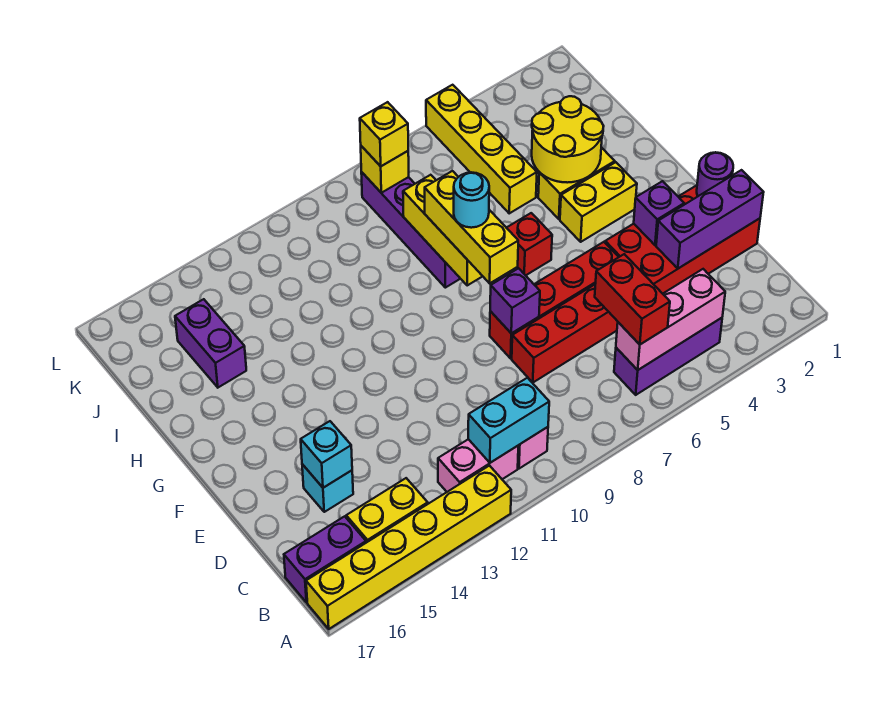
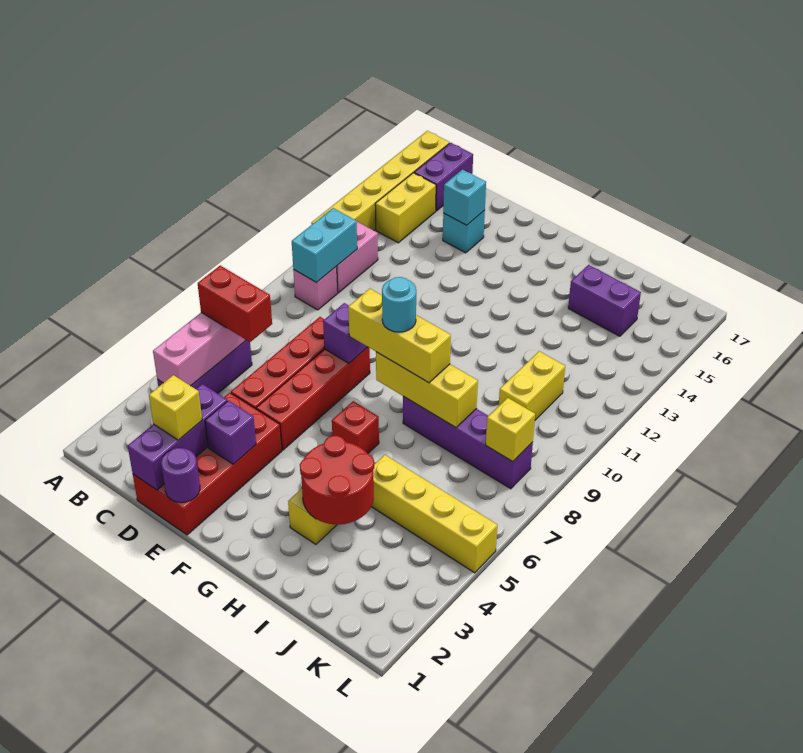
yellow brick G3:G4 level 1 -> yellow brick J10:J11 level 1
yellow round brick H3:I4 level 2 -> red round brick H3:I4 level 2
yellow brick K8 level 3 -> yellow brick D2 level 3

